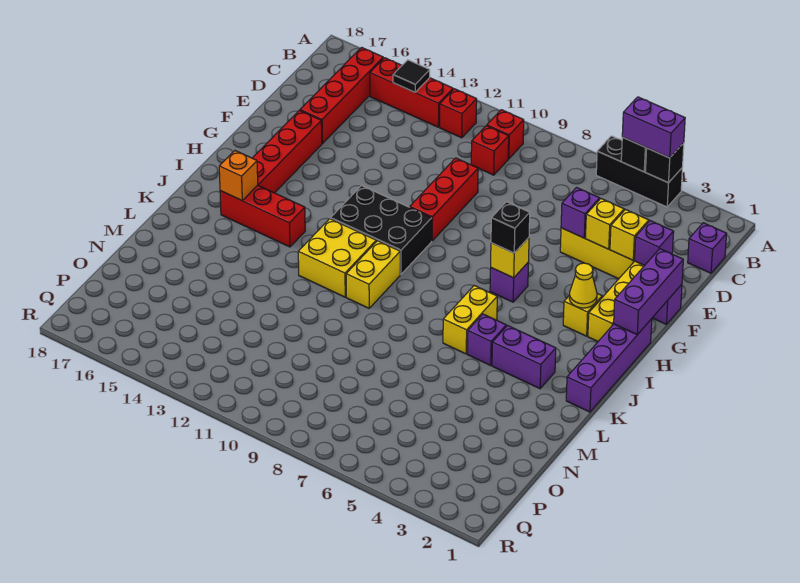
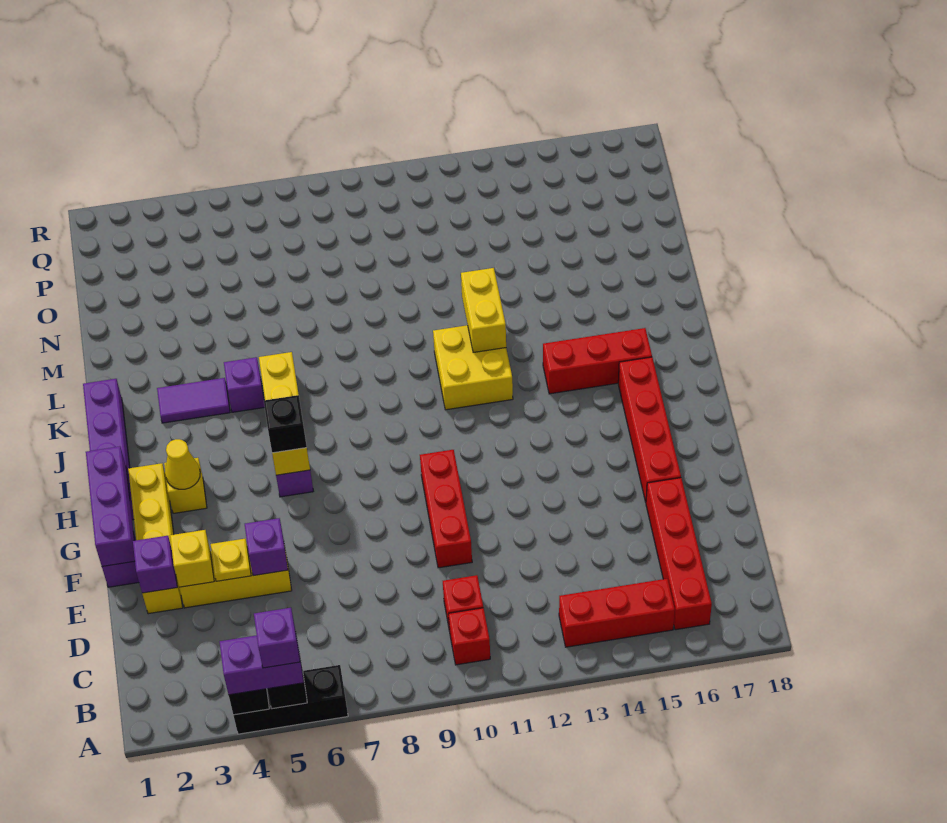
red brick B12 level 1 -> none
black tile B14 level 2 -> none
purple brick C1 level 1 -> purple brick A5 level 4
yellow brick E4 level 2 -> yellow plate E4 level 2
black brick H10:I12 level 1 -> none
yellow brick J10:K10 level 1 -> yellow brick K12:L12 level 2
orange brick J16 level 2 -> none
purple brick K3:K4 level 1 -> purple tile K3:K4 level 1

